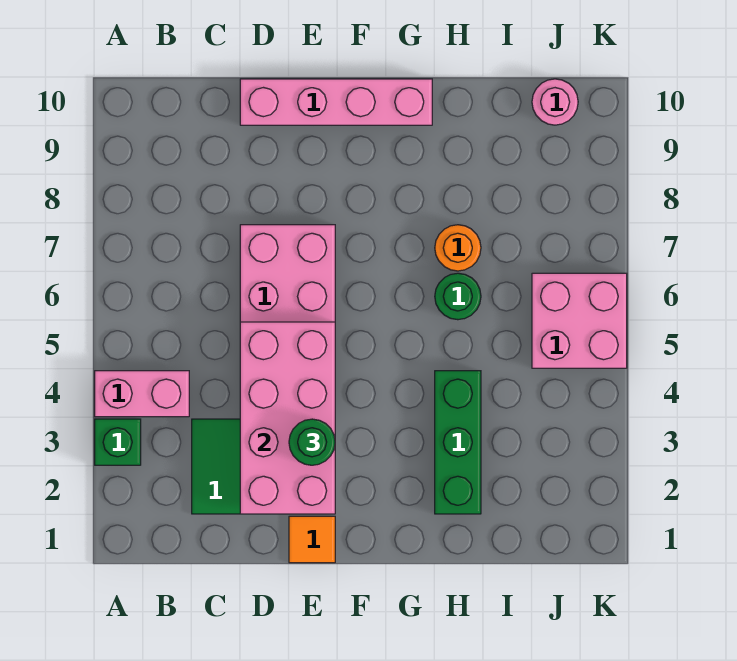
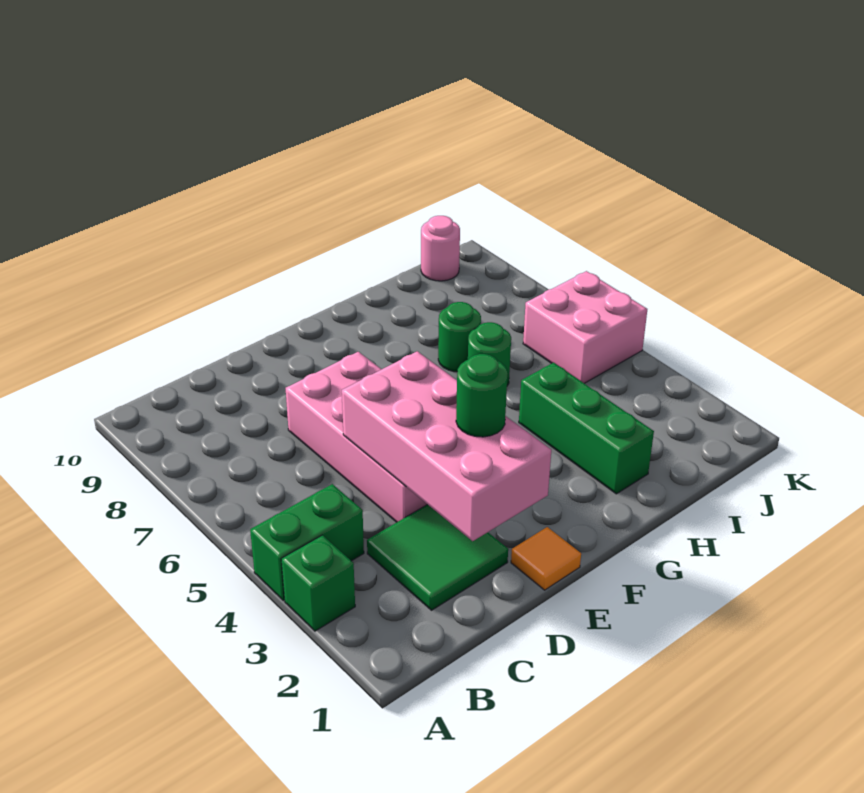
pink brick A4:B4 level 1 -> green brick A4:B4 level 1
pink brick D10:G10 level 1 -> none
orange round brick H7 level 1 -> green round brick H7 level 1

